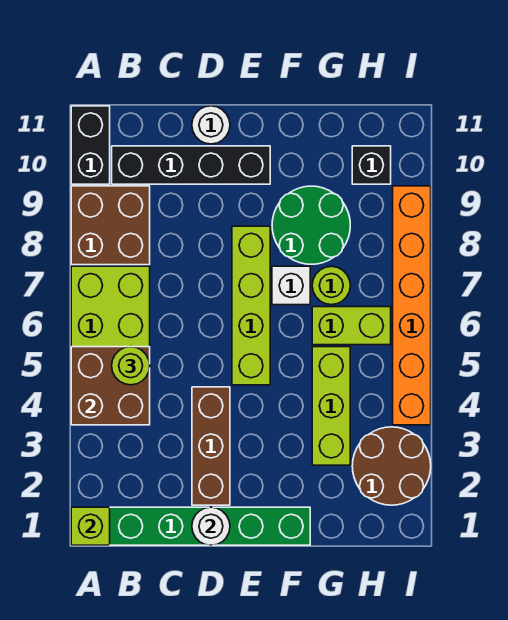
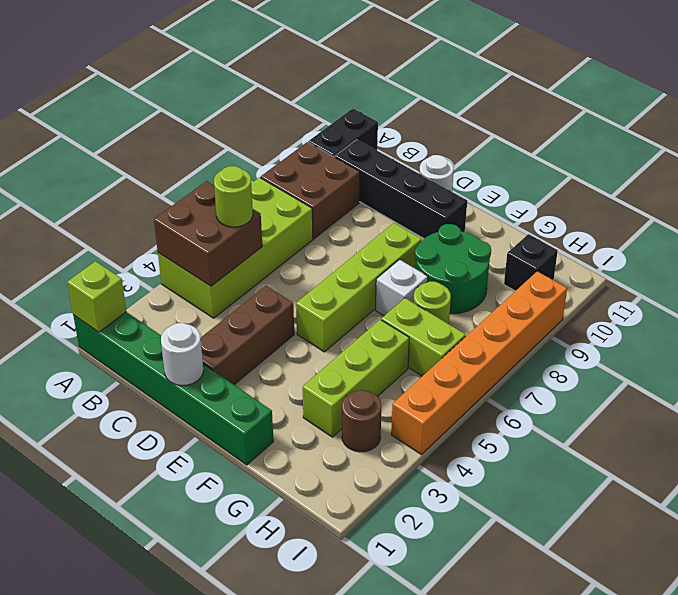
brown round brick H2:I3 level 1 -> brown round brick H3 level 1

